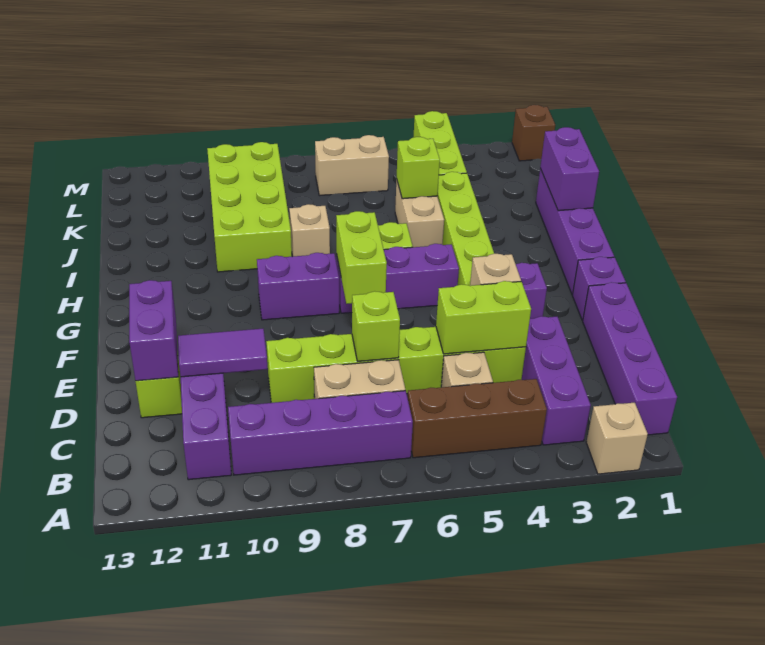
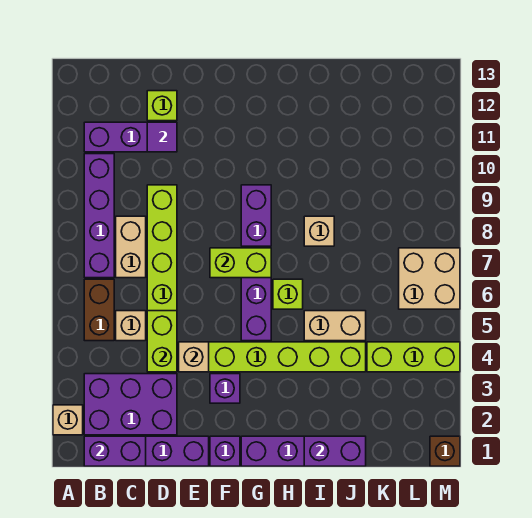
purple brick B3:D3 level 1 -> purple brick B2:D3 level 1
brown brick B4:B6 level 1 -> brown brick B5:B6 level 1
lime brick D7 level 2 -> none
purple tile D10:D11 level 2 -> purple tile D11 level 2
purple brick D12:E12 level 2 -> purple brick B1:C1 level 2
lime brick I9:L10 level 1 -> none
lime brick J5 level 2 -> none
tan brick L6:L7 level 1 -> tan brick L6:M7 level 1

